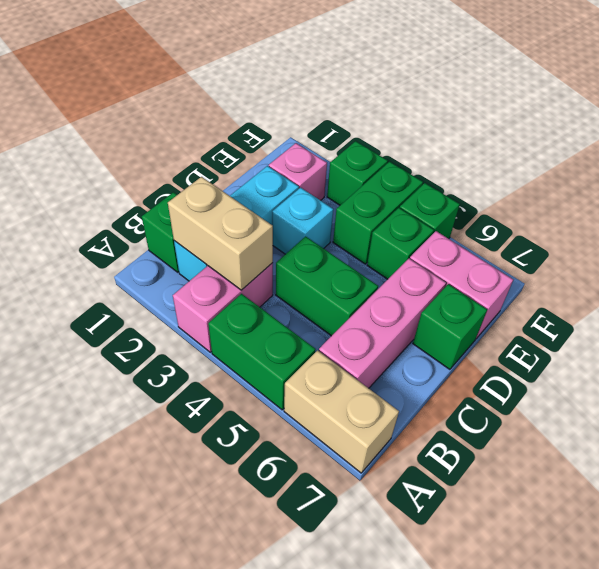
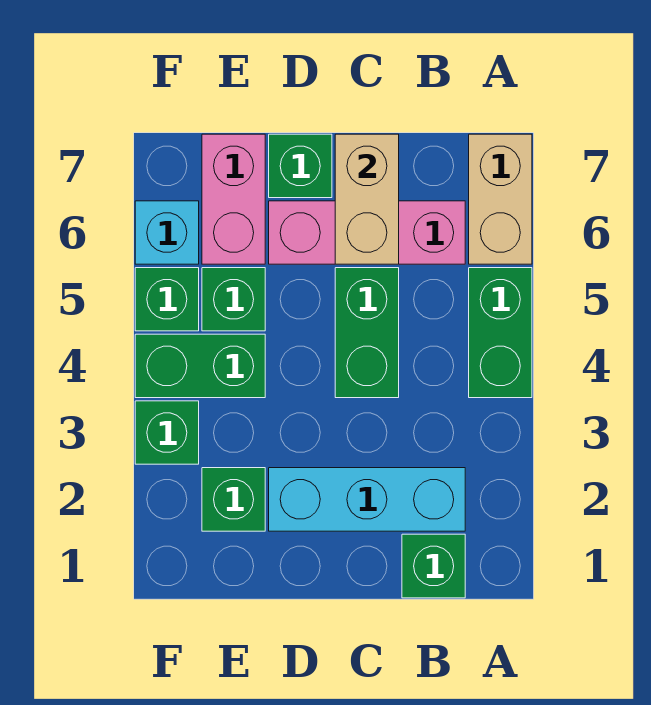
pink brick A3:B3 level 1 -> none
tan brick B2:B3 level 2 -> tan brick C6:C7 level 2
cyan brick D3 level 1 -> cyan brick F6 level 1
pink brick E2 level 1 -> green brick E2 level 1

